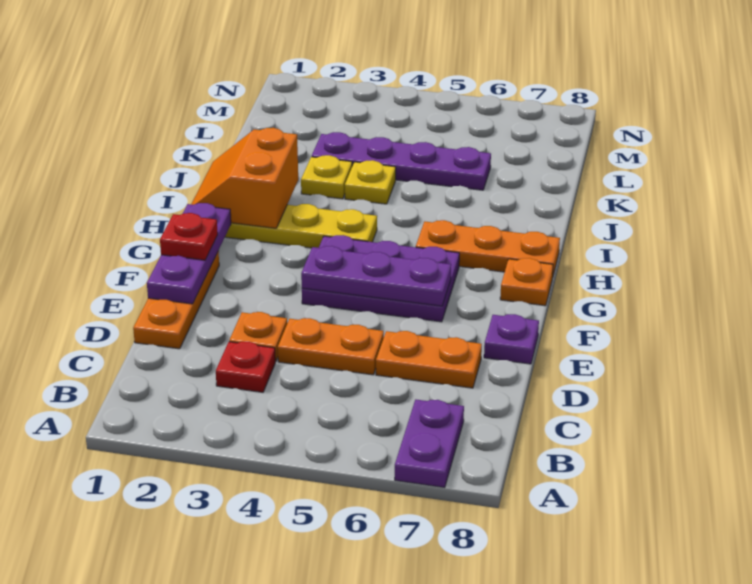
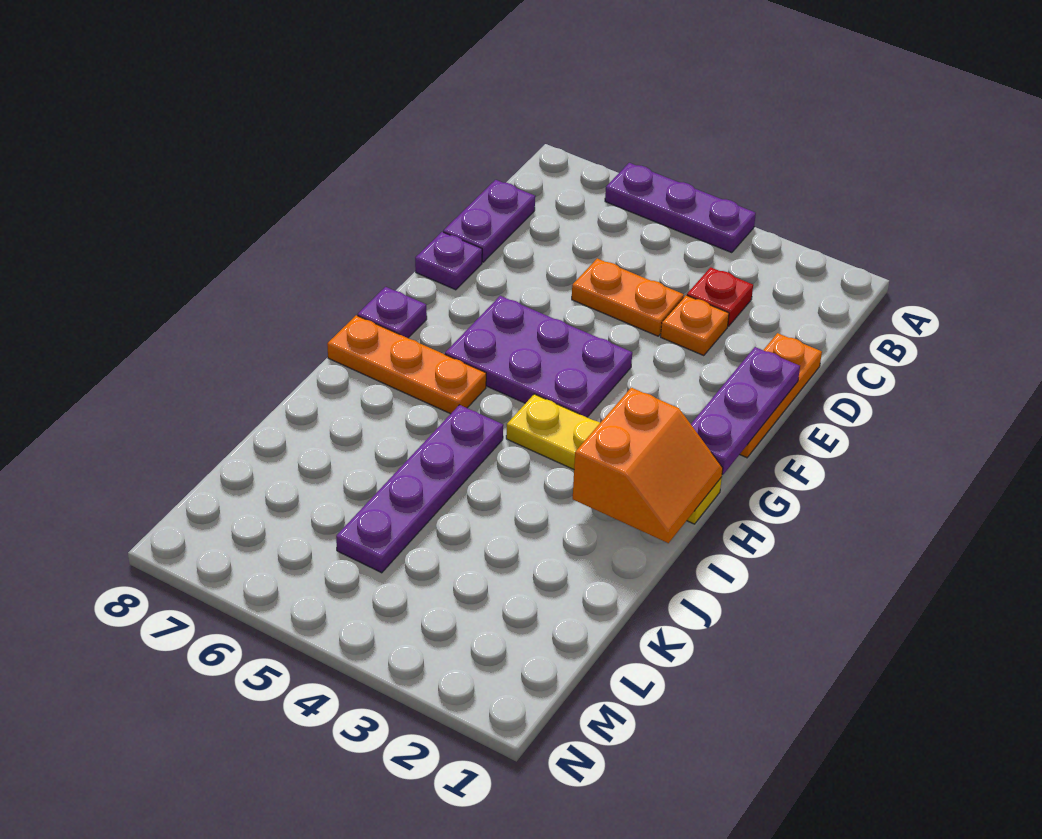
purple plate A7:B7 level 1 -> purple plate C8:D8 level 1
orange plate D6:D7 level 1 -> none
red plate F1 level 3 -> none
purple plate F4:F6 level 2 -> purple plate A4:A6 level 1
orange plate G8 level 1 -> purple plate G8 level 1
yellow plate J3 level 1 -> none
yellow plate J4 level 1 -> none
purple plate K3:K6 level 1 -> purple plate I5:L5 level 1

